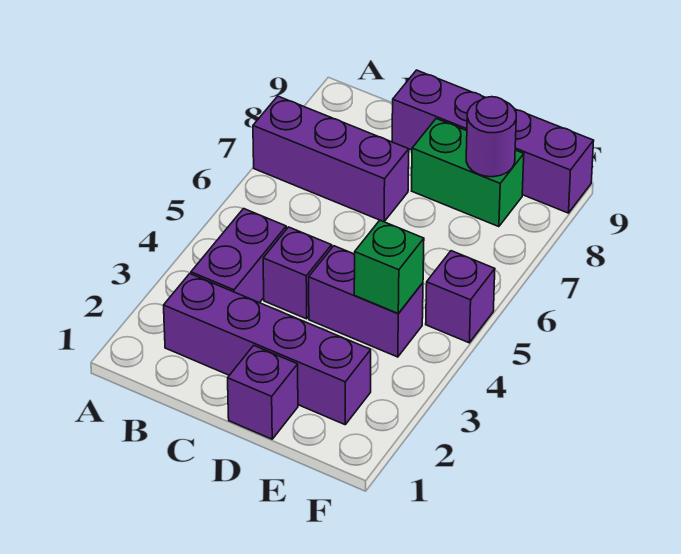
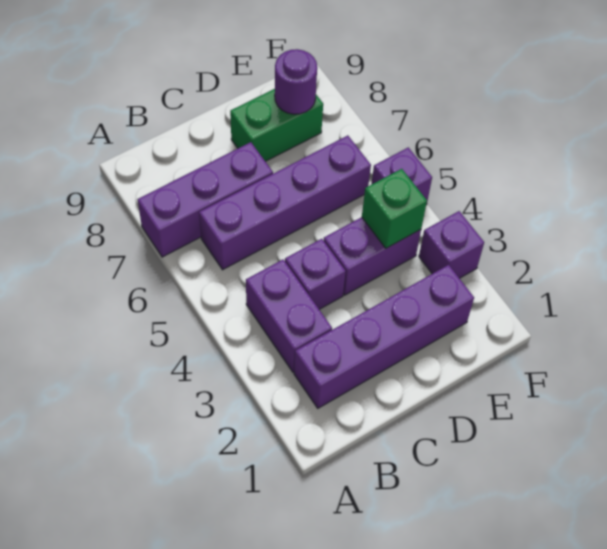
purple brick C9:F9 level 1 -> purple brick B6:E6 level 1
purple brick D1 level 1 -> purple brick F3 level 1

